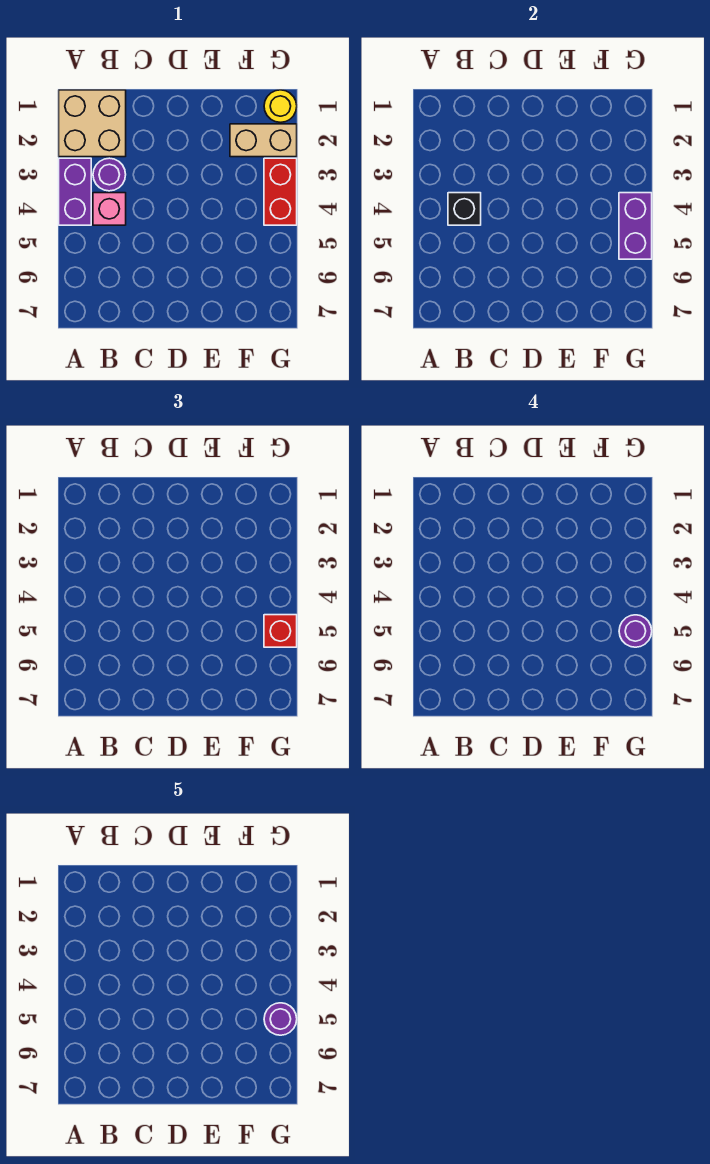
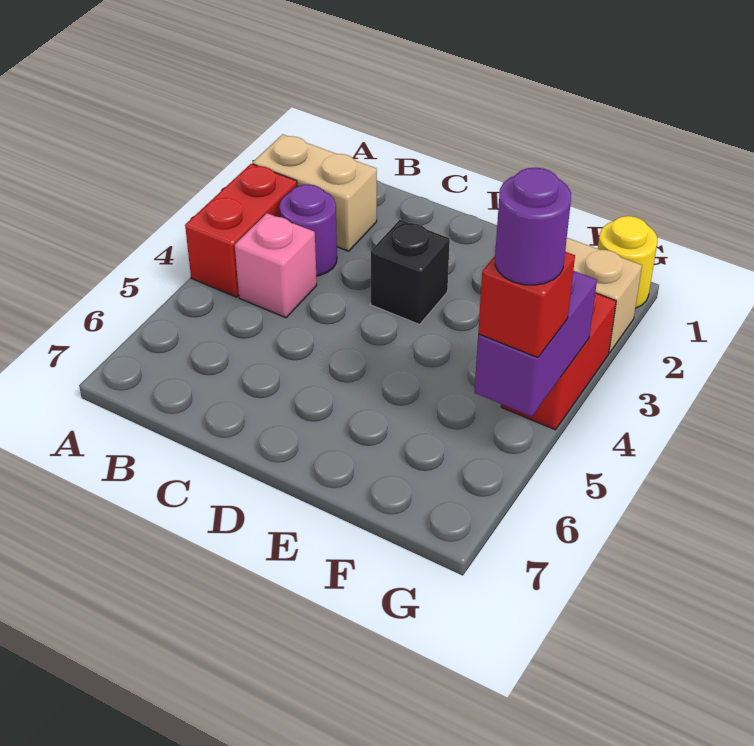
tan brick A1:B2 level 1 -> tan brick A2:B2 level 1
purple brick A3:A4 level 1 -> red brick A3:A4 level 1
black brick B4 level 2 -> black brick D3 level 1
purple round brick G5 level 5 -> none

